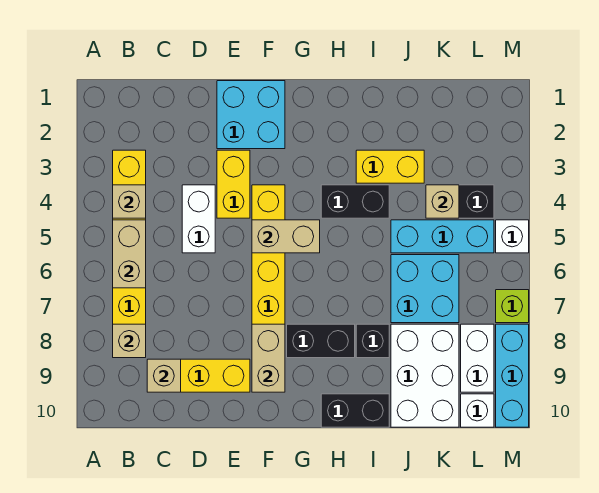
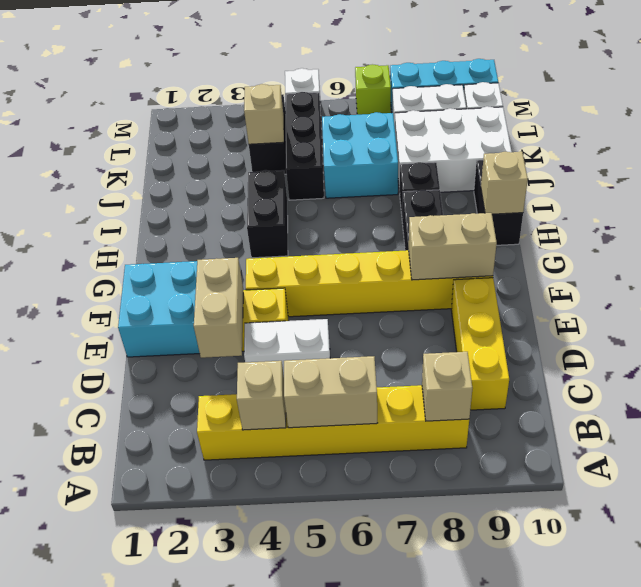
tan brick C9 level 2 -> tan brick H10 level 2
tan brick F5:G5 level 2 -> tan brick D3:E3 level 2
yellow brick I3:J3 level 1 -> none
cyan brick J5:L5 level 1 -> black brick J5:L5 level 1

